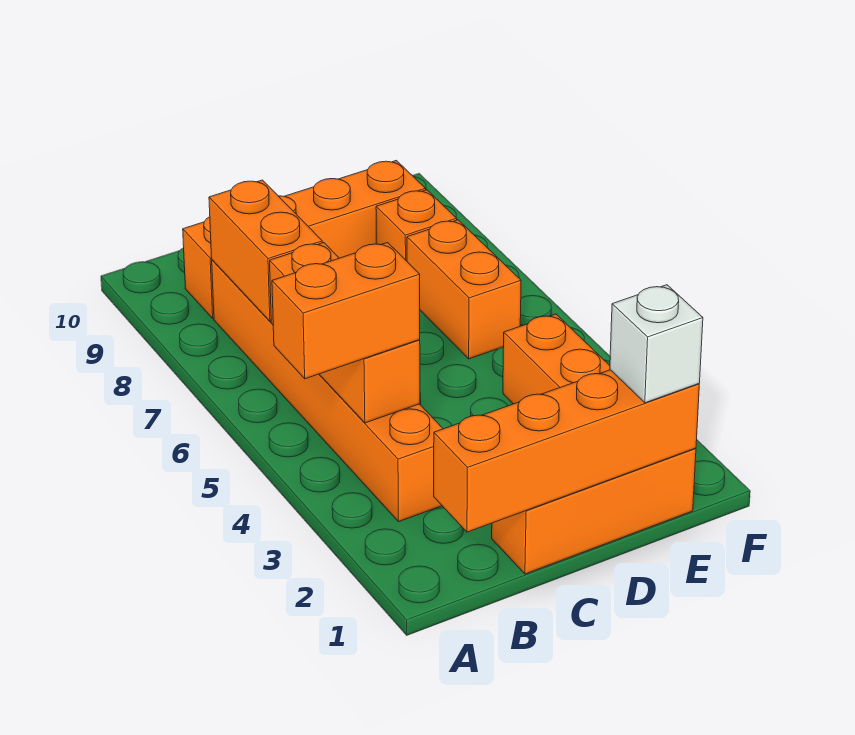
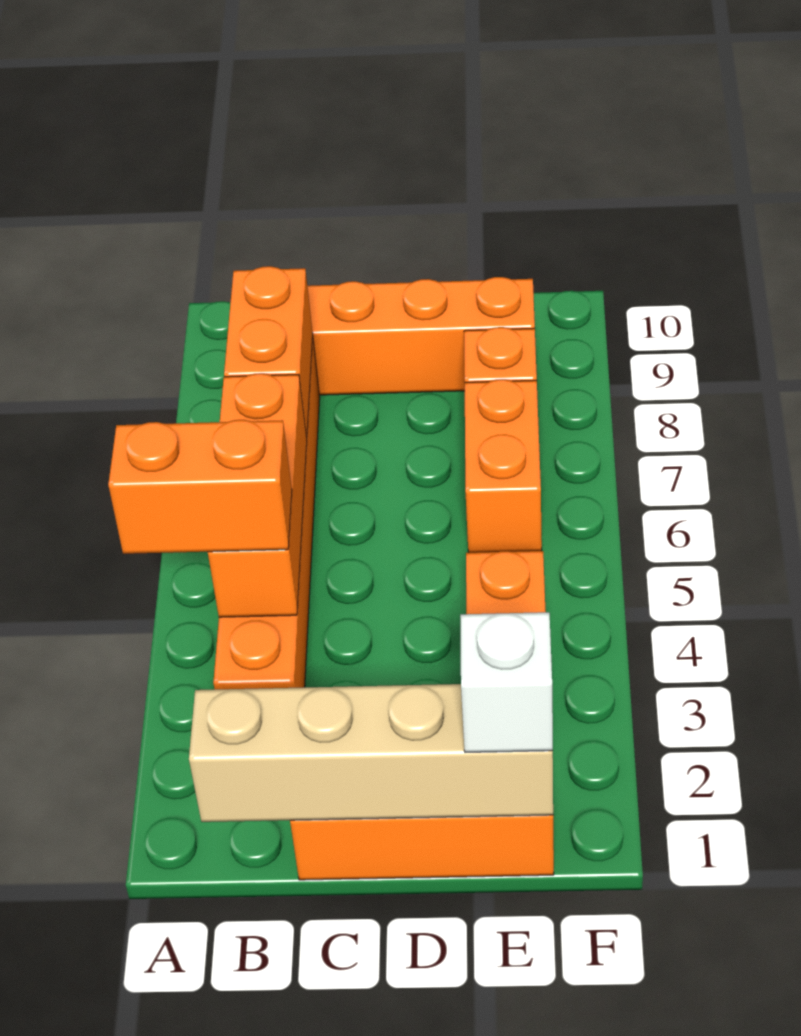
orange brick B1:E1 level 2 -> tan brick B1:E1 level 2

